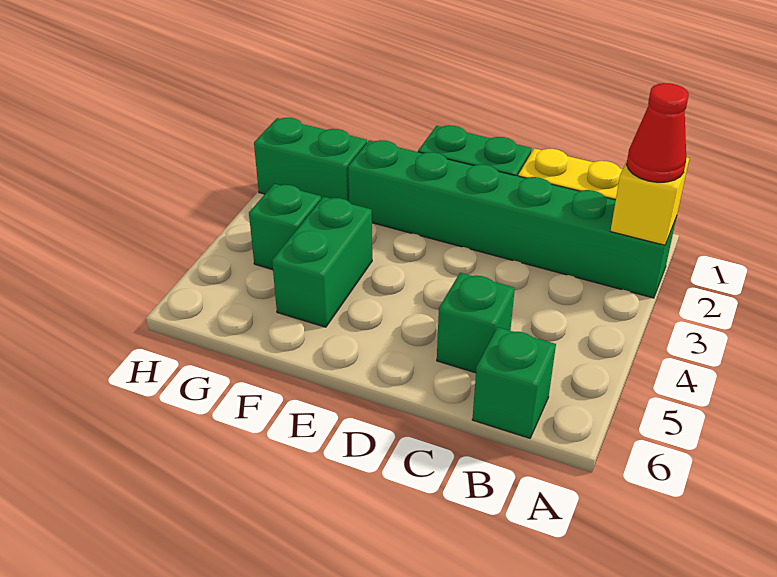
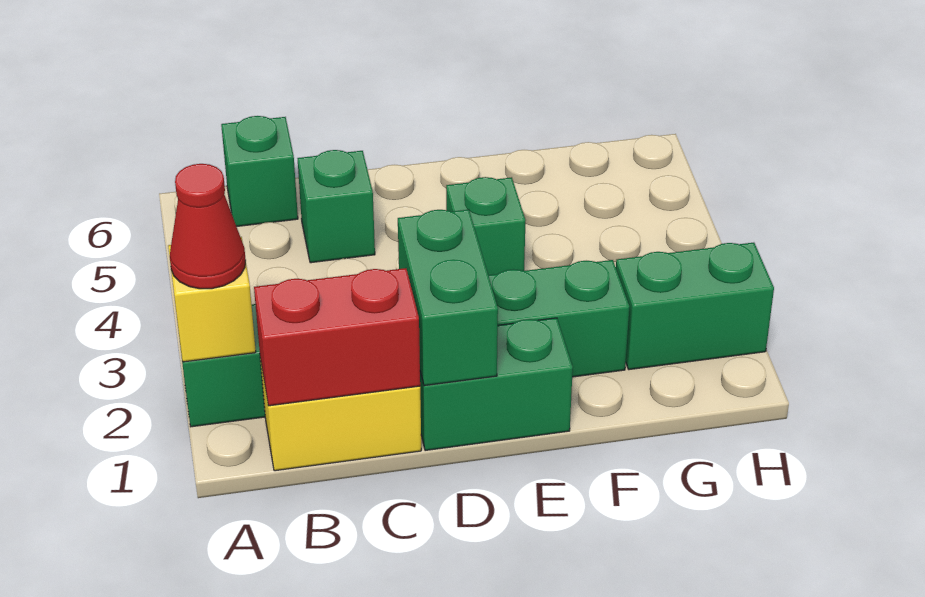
none -> red brick B1:C1 level 2
green brick F4:F5 level 1 -> green brick D1:D2 level 2
green brick G4 level 1 -> green brick E4 level 1

